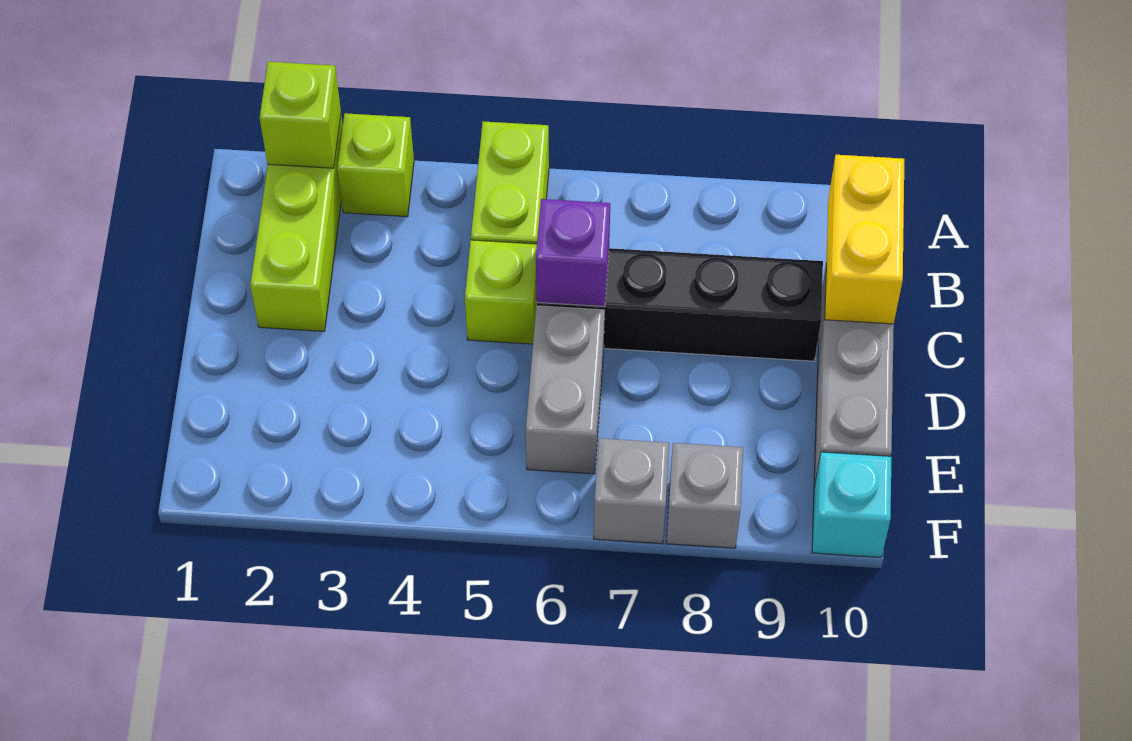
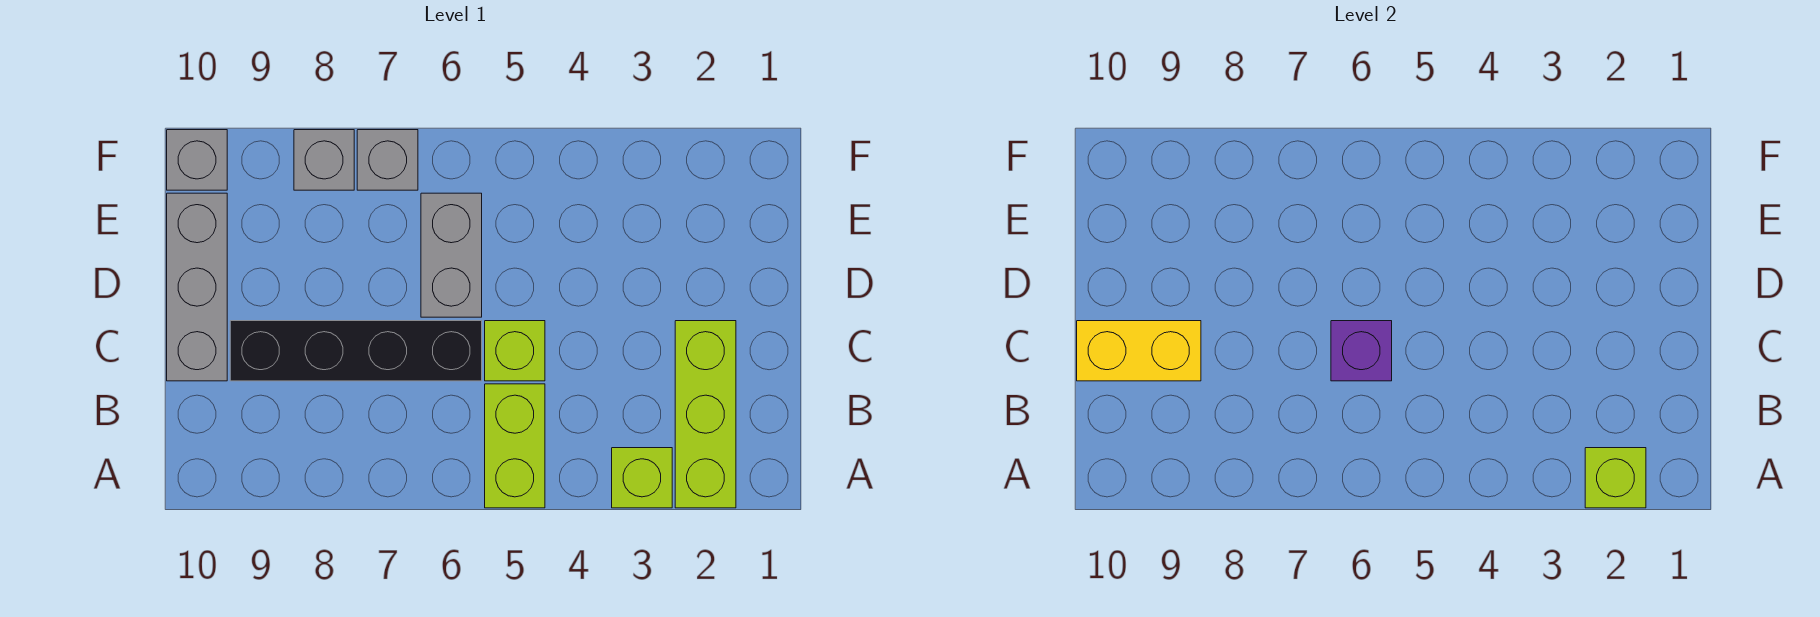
yellow brick B10:C10 level 2 -> yellow brick C9:C10 level 2
cyan brick F10 level 1 -> grey brick F10 level 1

